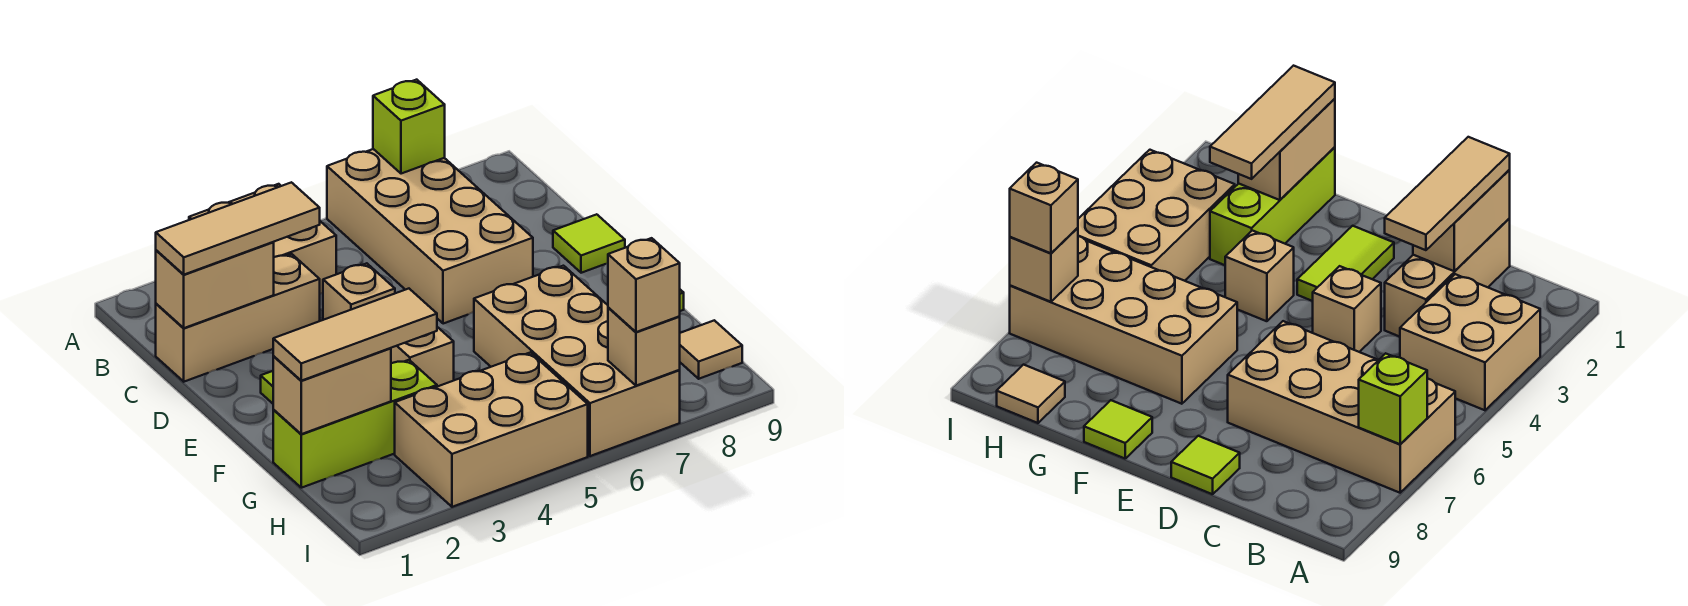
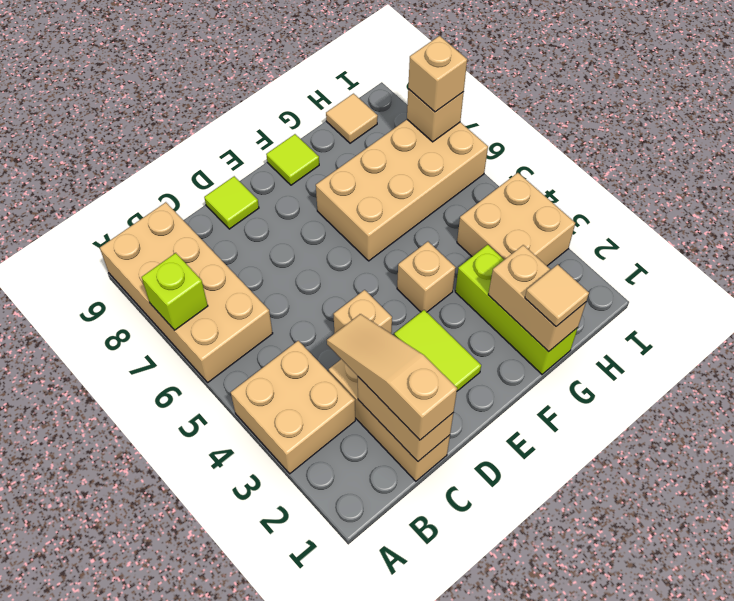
tan brick A6:D7 level 1 -> tan brick A6:B9 level 1
tan tile C1:C3 level 3 -> tan slope C1:C3 level 3 top 1
tan tile G1:G3 level 3 -> tan tile G1 level 3
tan brick H3:I5 level 1 -> tan brick H3:I4 level 1

